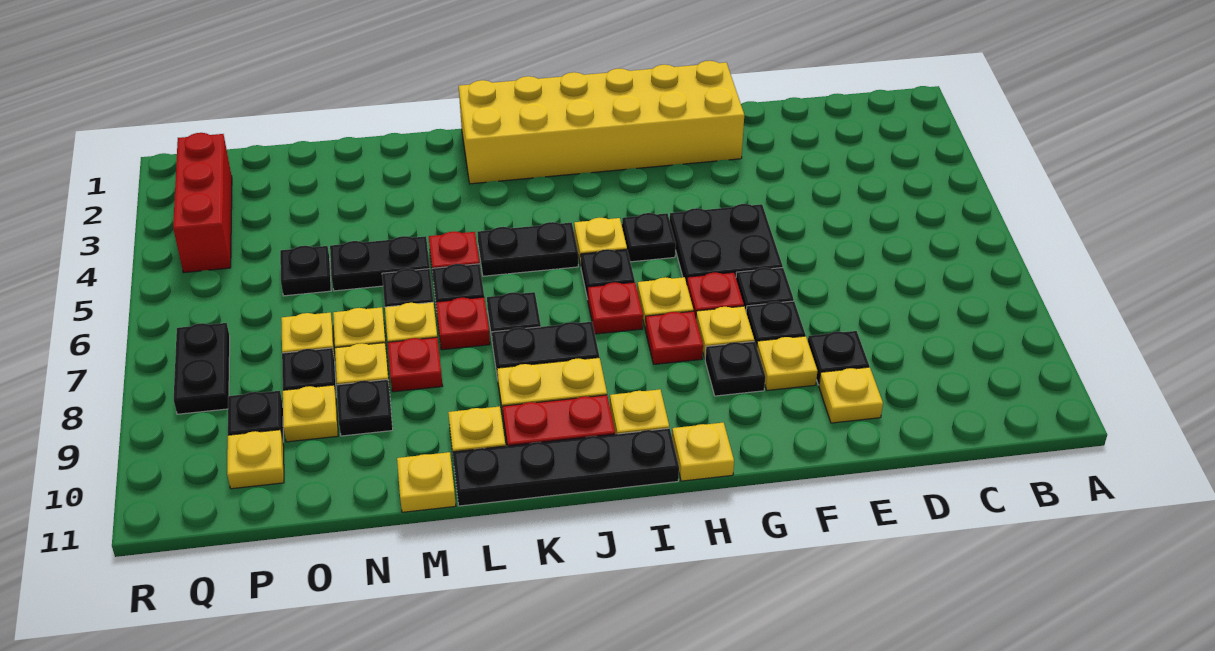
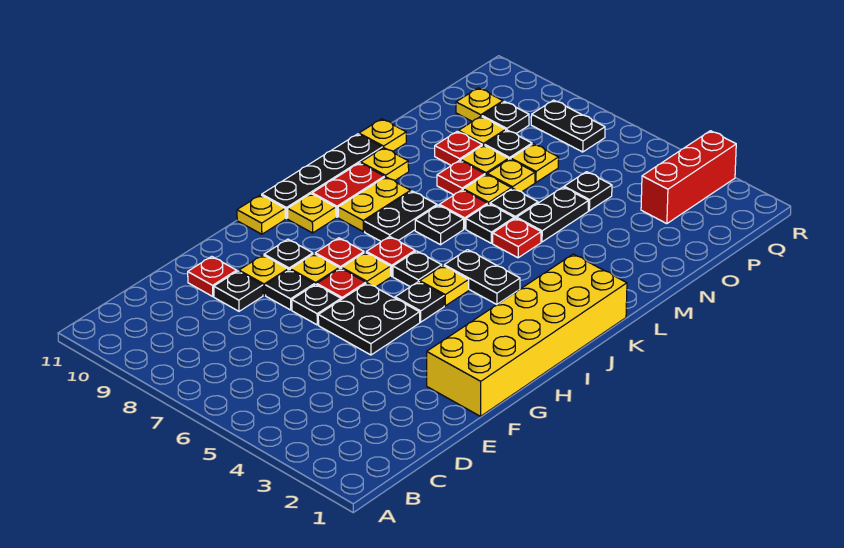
yellow plate E10 level 1 -> red plate E10 level 1
black plate J5:K5 level 1 -> black plate J4:J5 level 1
black plate N9 level 1 -> red plate N9 level 1
red brick Q2:Q4 level 1 -> red brick P3:R3 level 1

